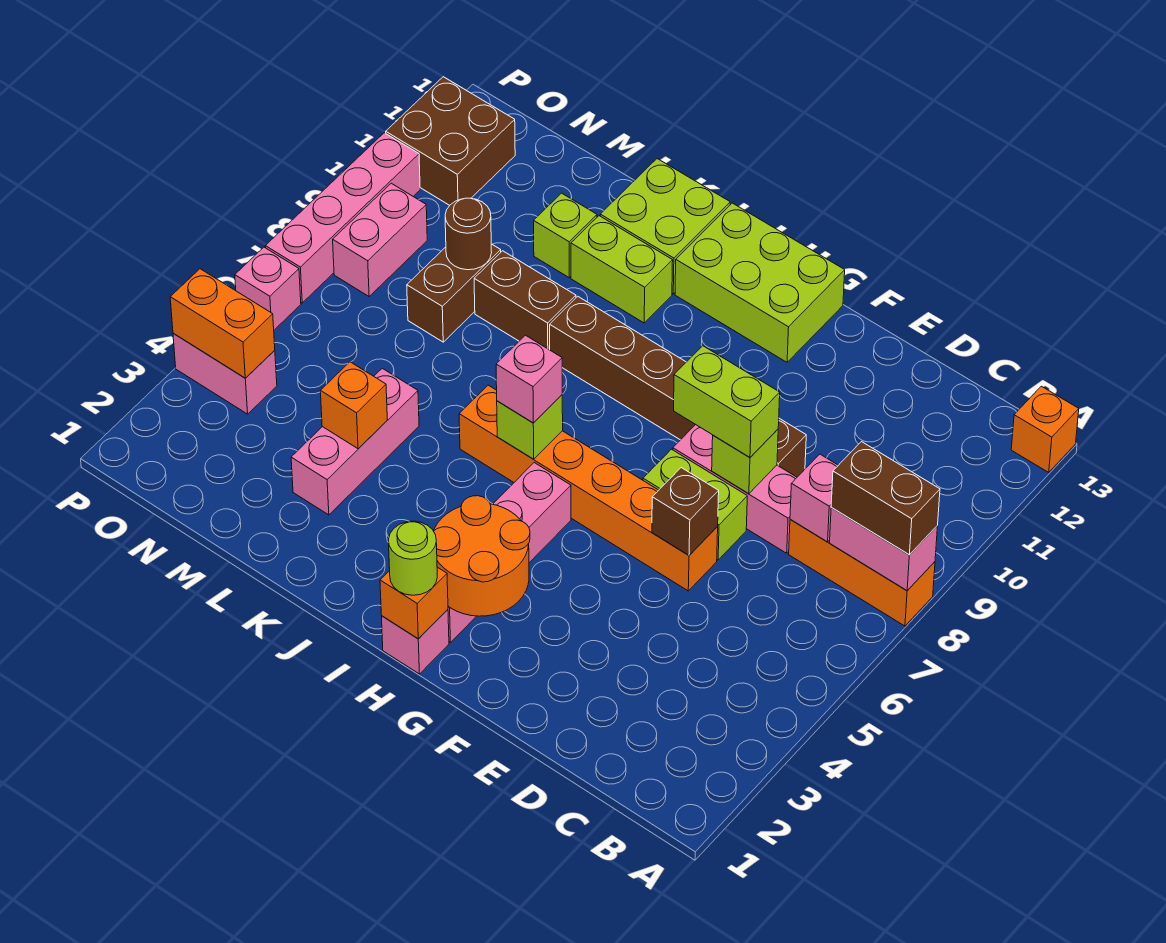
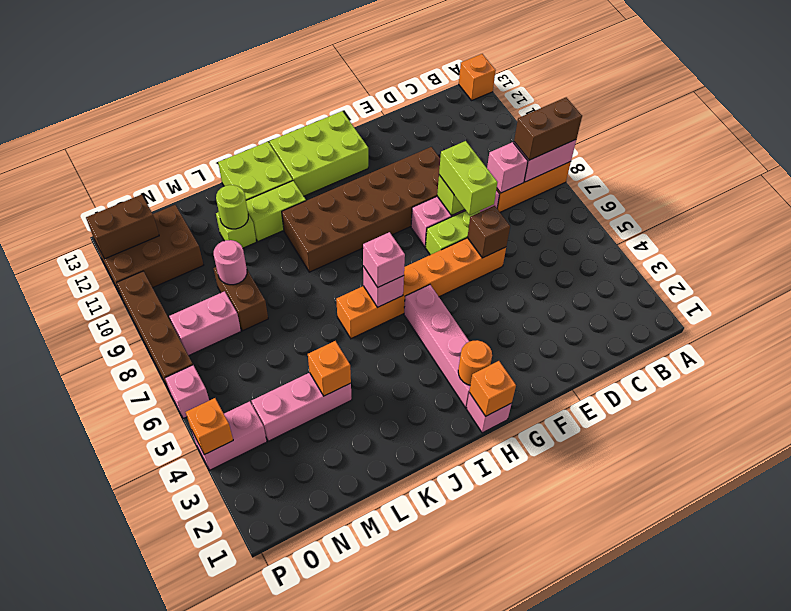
lime brick E8:F8 level 3 -> lime brick E7:E8 level 3
brown brick E9:J9 level 1 -> brown brick E9:J10 level 1
orange round brick G2:H3 level 2 -> orange round brick H2 level 2
lime round brick H1 level 3 -> lime round brick L11 level 2
lime brick I6 level 2 -> pink brick I6 level 2
brown brick K9:L9 level 1 -> brown brick O12:P12 level 2
pink brick L3:L5 level 1 -> pink brick L4:N4 level 1
brown round brick M9 level 2 -> pink round brick M9 level 2
orange brick O4:P4 level 2 -> orange brick P4 level 2
pink brick O8:O9 level 1 -> pink brick N8:O8 level 1
brown brick O11:P12 level 1 -> brown brick N11:P12 level 1
pink brick P7:P10 level 1 -> brown brick P7:P10 level 1

